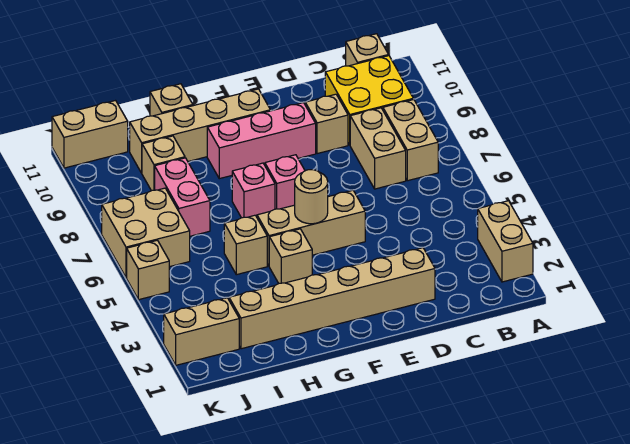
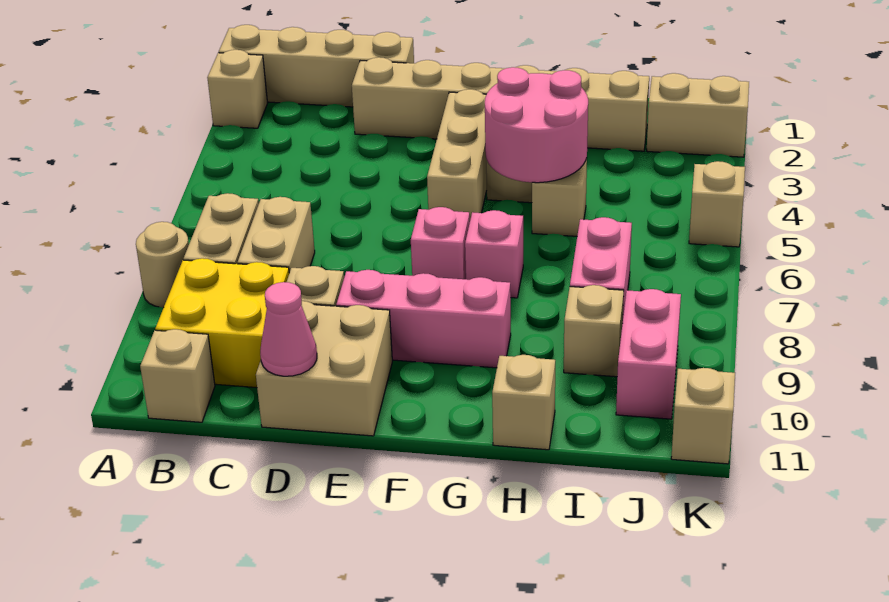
tan brick A2:A3 level 1 -> tan brick A2 level 1
none -> pink cone D11 level 2
tan brick E5:G5 level 1 -> tan brick F3:F5 level 1
tan round brick F5 level 2 -> tan round brick A8 level 1
tan brick F10:I10 level 1 -> tan brick A1:D1 level 1
none -> pink round brick G4:H5 level 2
tan brick J6:K7 level 1 -> tan brick D10:E11 level 1
none -> pink brick J9:J10 level 1
tan brick J11:K11 level 1 -> tan brick K11 level 1

